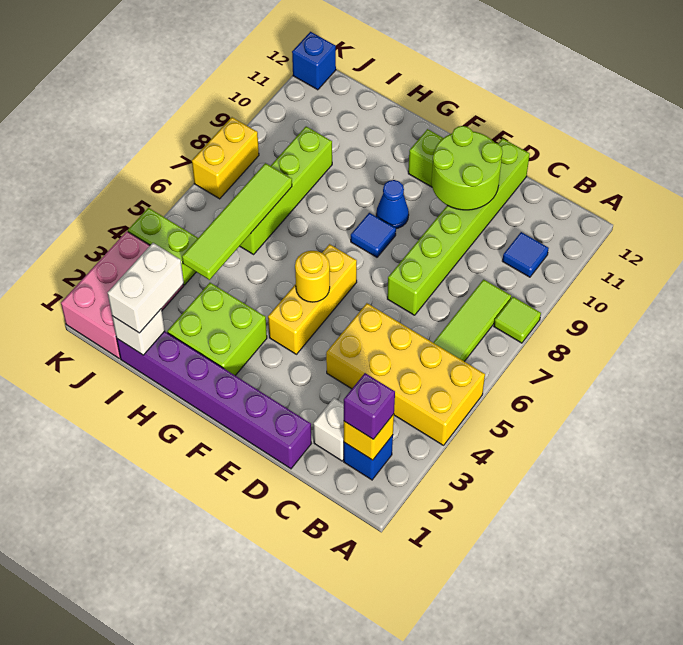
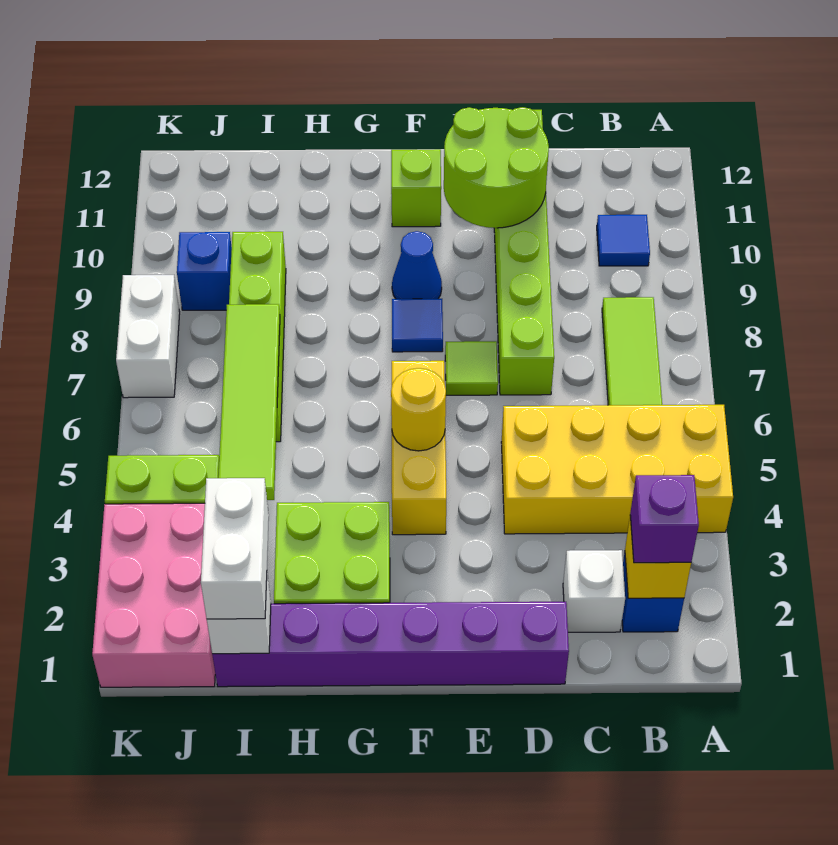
lime tile A8 level 1 -> lime tile E7 level 1
yellow brick K7:K8 level 1 -> white brick K7:K8 level 1
blue brick K12 level 1 -> blue brick J9 level 1

